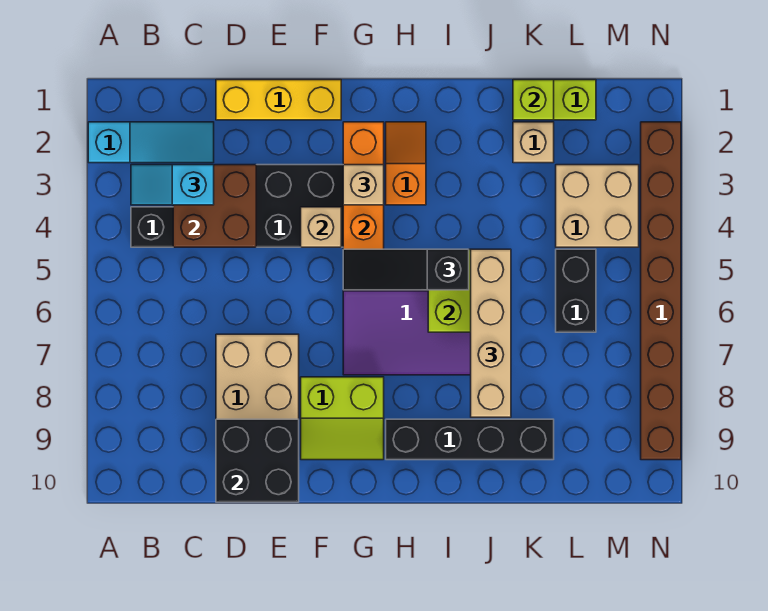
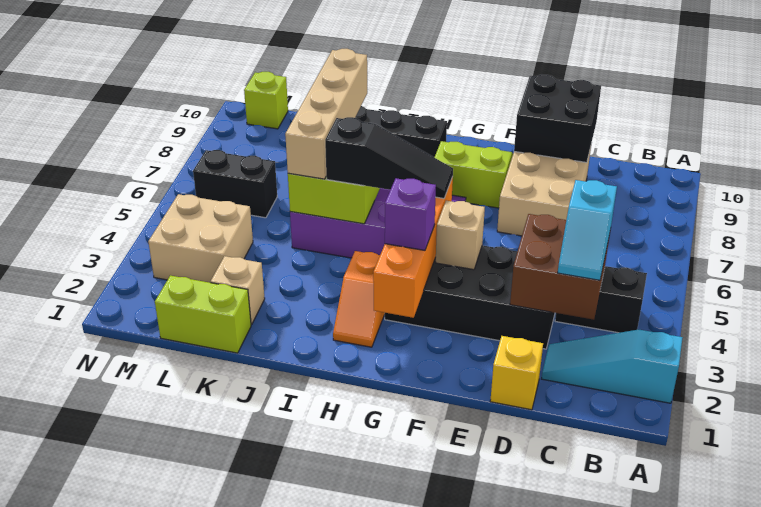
cyan slope B3:C3 level 3 top C -> cyan slope C3:C4 level 3 top 4
yellow brick D1:F1 level 1 -> yellow brick D1 level 1
tan brick G3 level 3 -> purple brick G3 level 3
lime brick K1 level 2 -> lime brick M10 level 1
black brick L5:L6 level 1 -> black brick L6:M6 level 1
brown brick N2:N9 level 1 -> none

